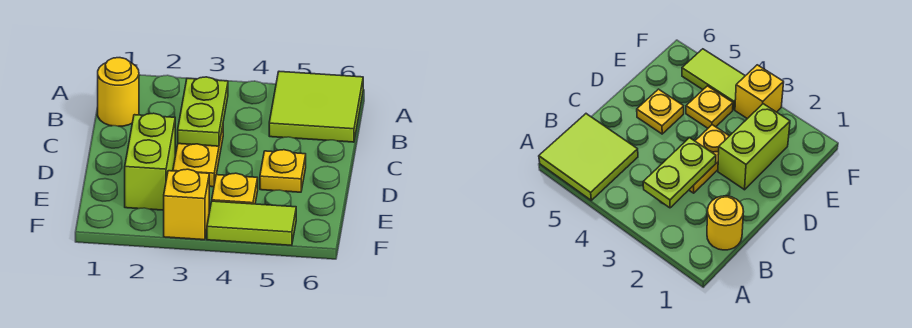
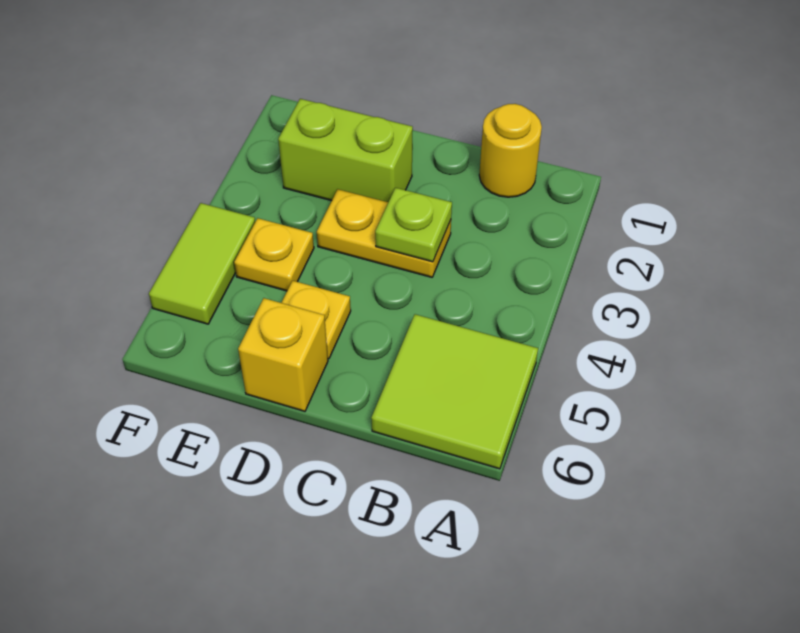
lime plate B3:C3 level 2 -> lime plate C3 level 2
yellow brick F3 level 1 -> yellow brick D6 level 1

